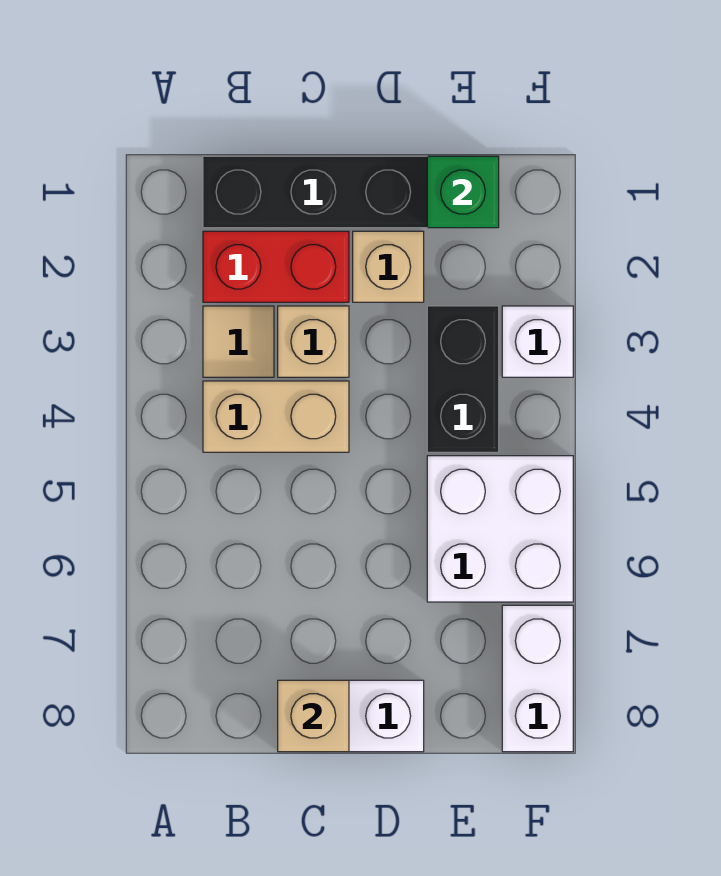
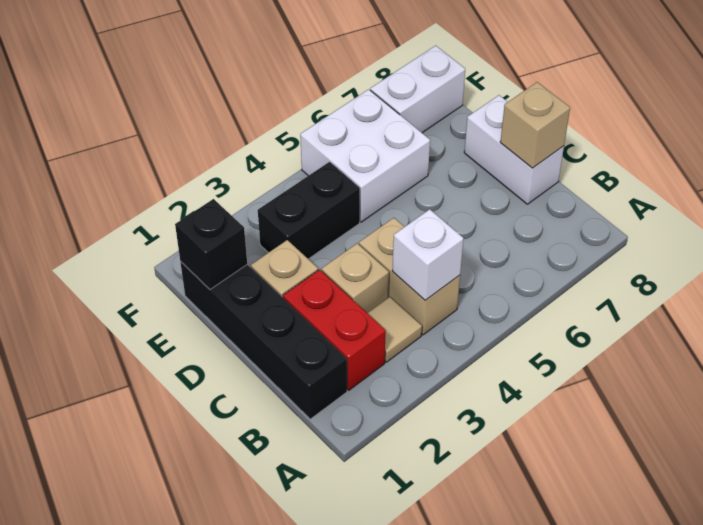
green brick E1 level 2 -> black brick E1 level 2
white brick F3 level 1 -> white brick B4 level 2

